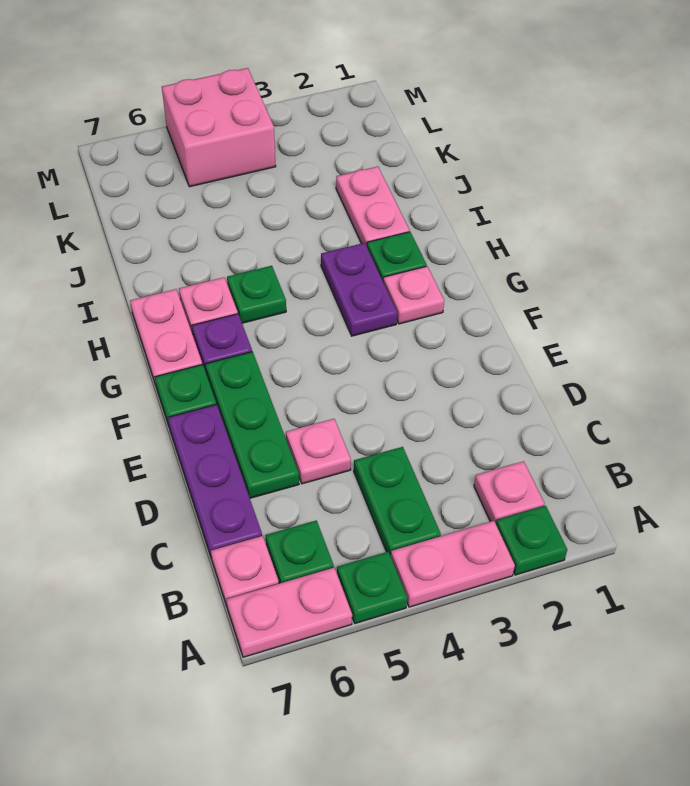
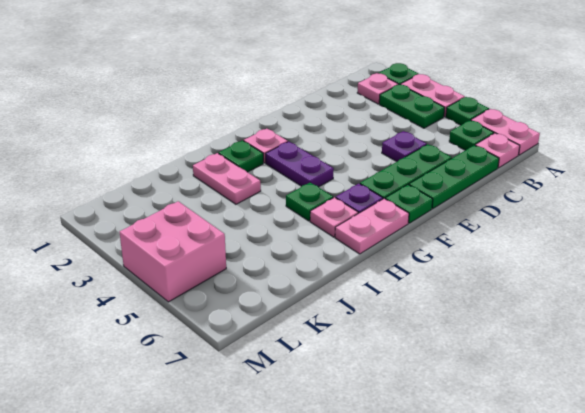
green plate B4:C4 level 1 -> green plate B3:B4 level 1
purple plate C7:E7 level 1 -> green plate C7:E7 level 1
pink plate D5 level 1 -> purple plate D5 level 1
purple plate G3:H3 level 1 -> purple plate G3:G4 level 1
pink plate I2:J2 level 1 -> pink plate I2:I3 level 1

